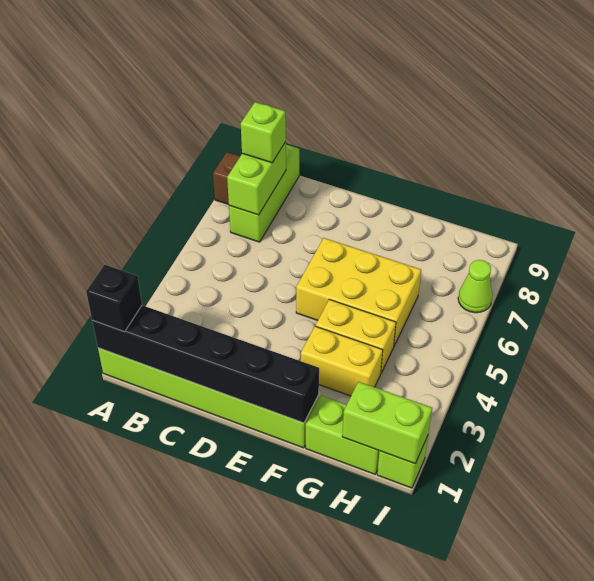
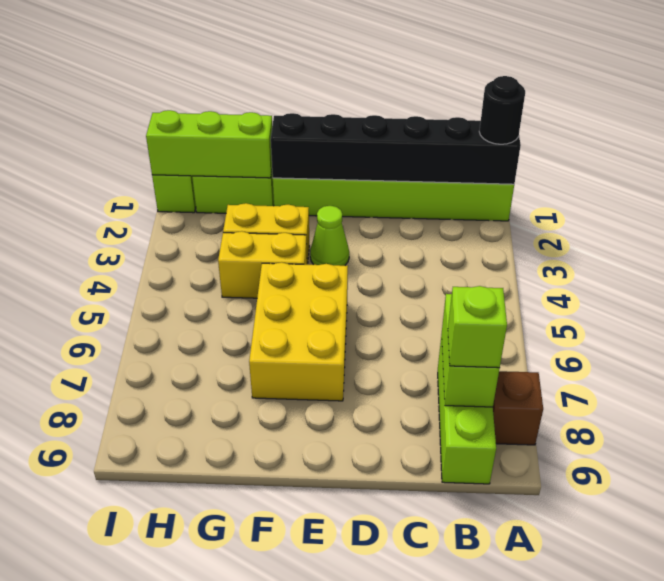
black brick A1 level 3 -> black round brick A1 level 3
yellow brick E5:G6 level 1 -> yellow brick E5:F7 level 1
lime brick H1:I1 level 2 -> lime brick G1:I1 level 2
lime cone I7 level 1 -> lime cone E3 level 1

